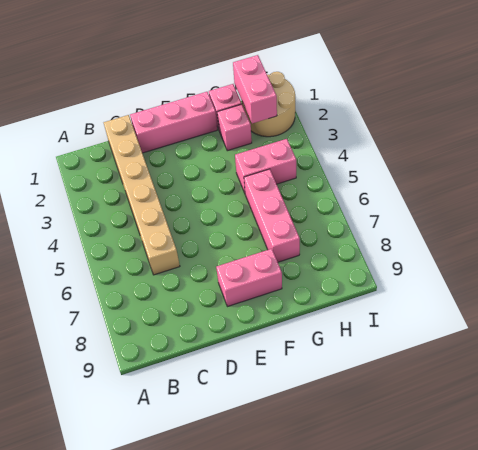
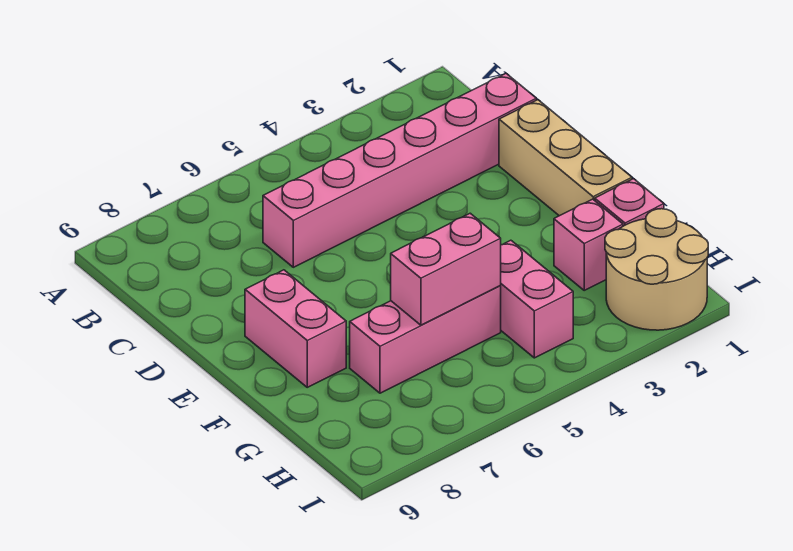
tan brick C1:C6 level 1 -> pink brick C1:C6 level 1
pink brick D1:F1 level 1 -> tan brick D1:F1 level 1
pink brick H1:H2 level 2 -> pink brick G5:G6 level 2

